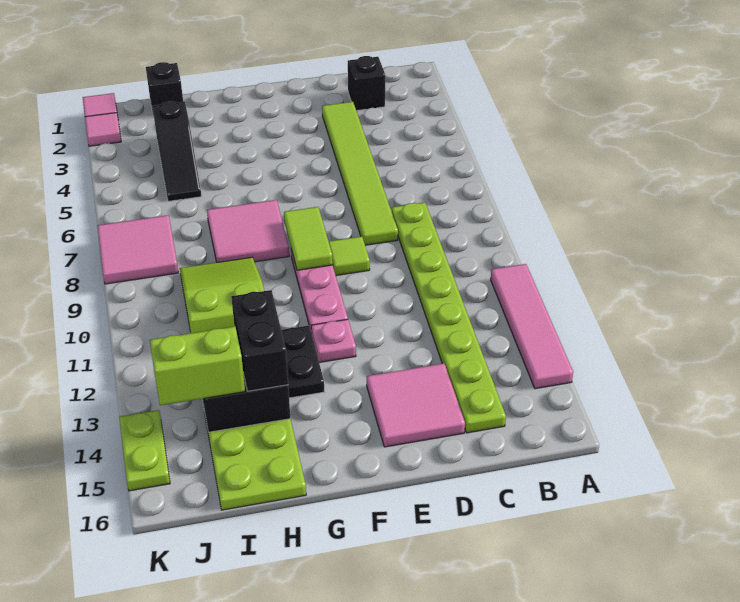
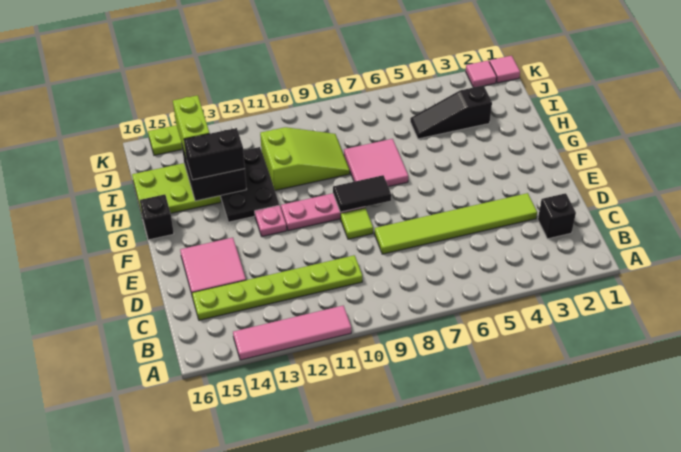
lime plate C8:C15 level 1 -> lime plate C10:C15 level 1
lime tile F8:F9 level 2 -> black tile F8:F9 level 2
black brick I1 level 1 -> black brick G16 level 1
pink tile J7:K8 level 1 -> none

